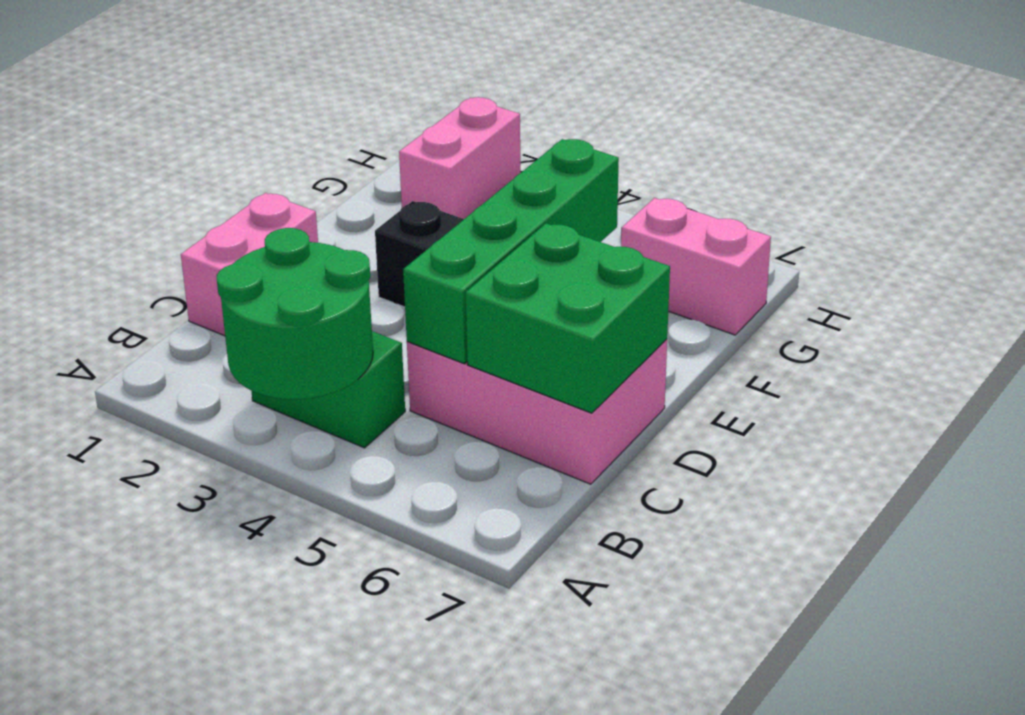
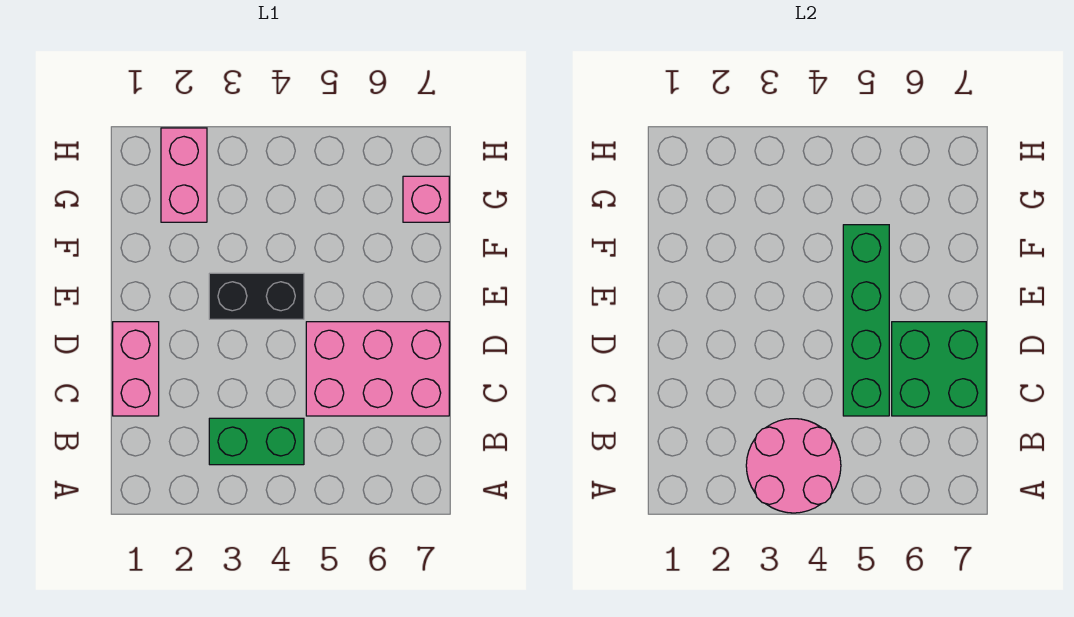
green round brick A3:B4 level 2 -> pink round brick A3:B4 level 2
pink brick G6:G7 level 1 -> pink brick G7 level 1

